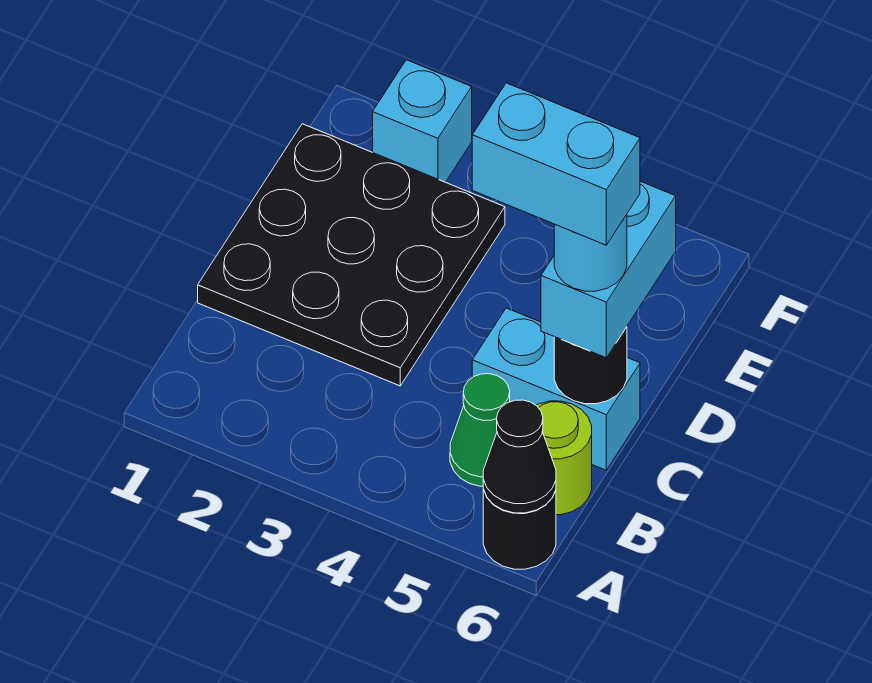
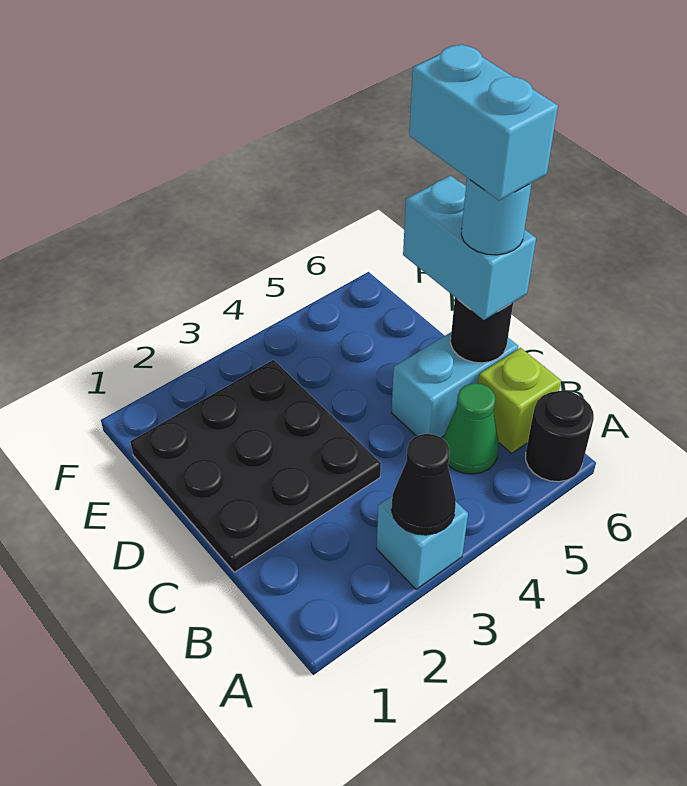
black cone A6 level 2 -> black cone A3 level 2
lime round brick B6 level 1 -> lime brick B6 level 1
cyan brick C5:C6 level 5 -> cyan brick C6:D6 level 5
cyan brick F2 level 1 -> cyan brick A3 level 1

